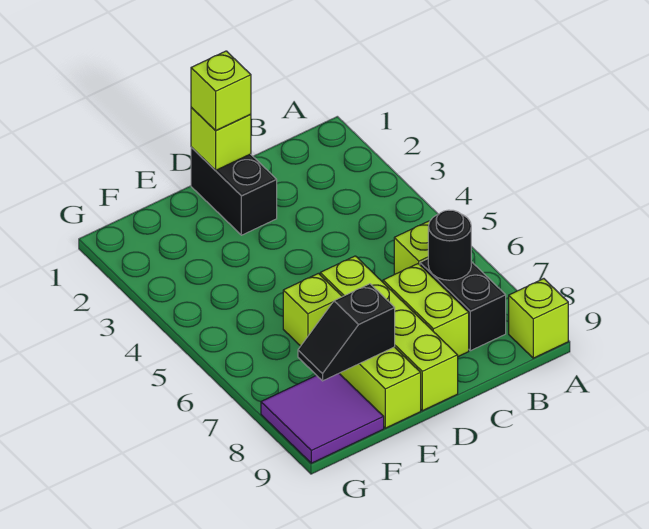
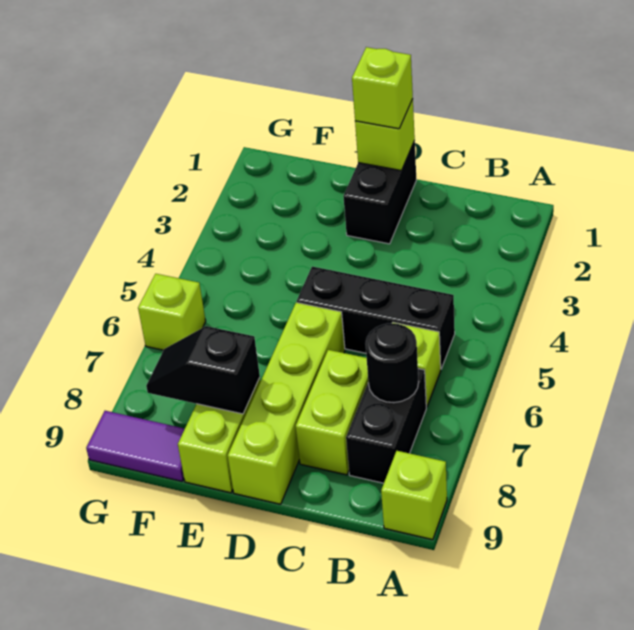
none -> black brick B5:D5 level 1
lime brick E6 level 1 -> lime brick G6 level 1
purple tile F8:G9 level 1 -> purple tile F9:G9 level 1

